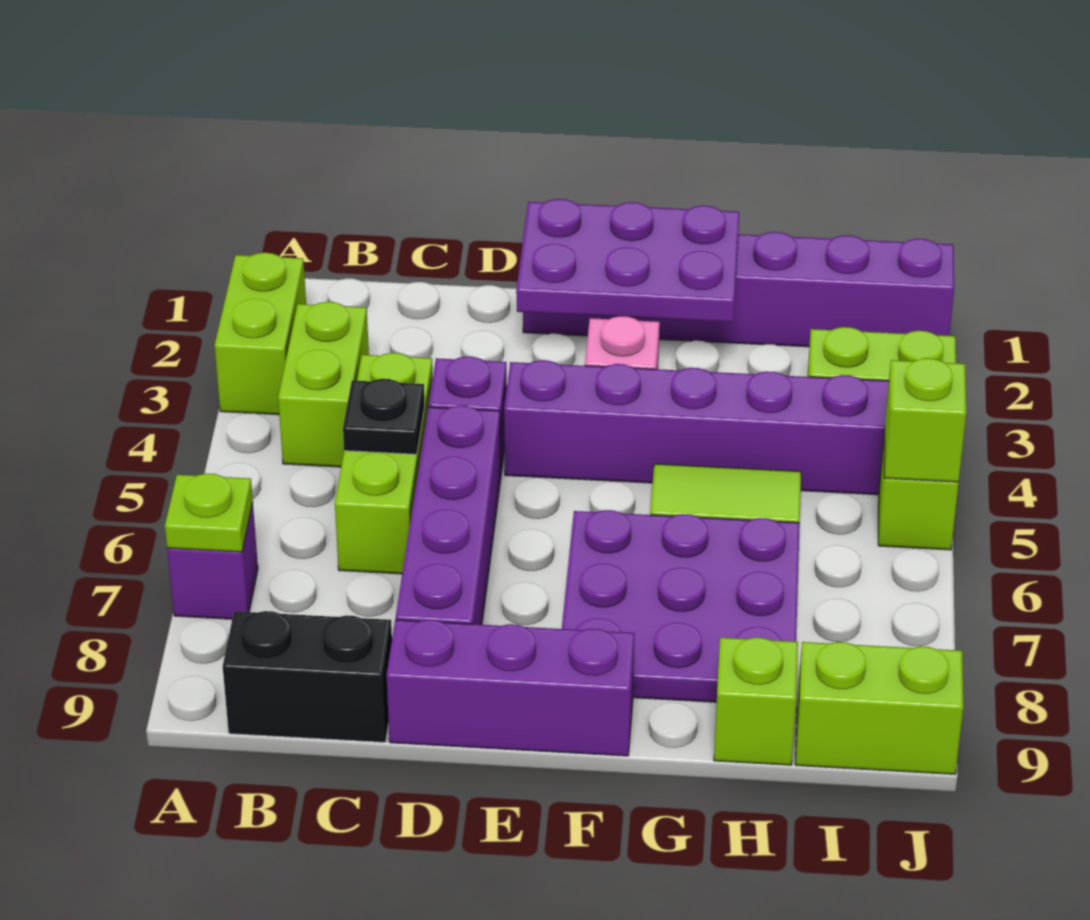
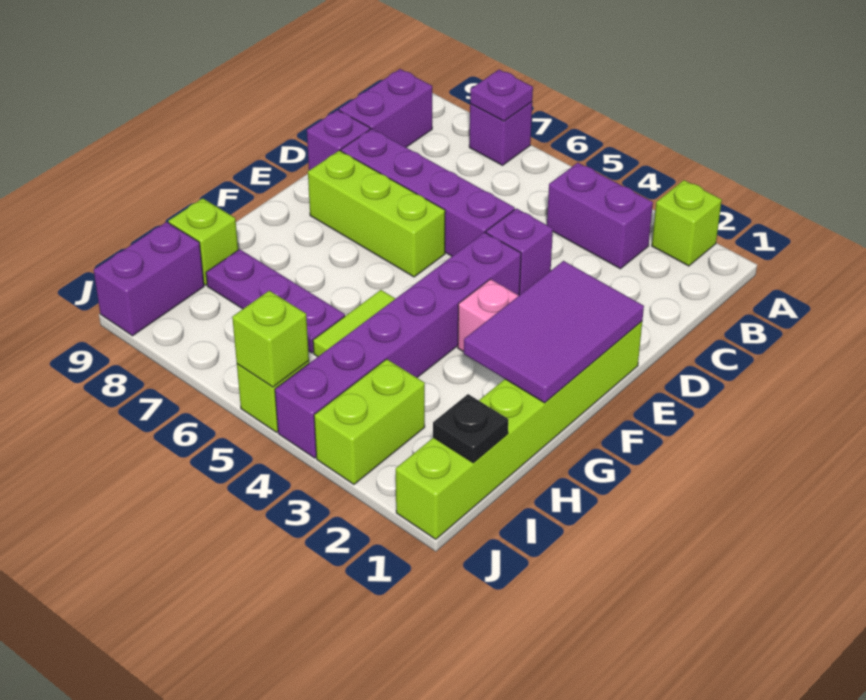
lime brick A2:A3 level 1 -> lime brick A2 level 1
lime plate A7 level 2 -> purple plate A7 level 2
lime brick B3:B4 level 1 -> purple brick B3:B4 level 1
black brick B9:C9 level 1 -> purple brick B9:C9 level 1
lime brick C4:C6 level 1 -> lime brick E6:E8 level 1
black plate C5 level 2 -> black plate I1 level 2
purple brick D9:F9 level 1 -> purple brick D9 level 1
purple brick E1:J1 level 1 -> lime brick E1:J1 level 1
purple plate E1:G2 level 2 -> purple tile E1:G2 level 2
purple plate F6:H8 level 1 -> purple plate H6:H8 level 1
lime brick I9:J9 level 1 -> purple brick I9:J9 level 1

